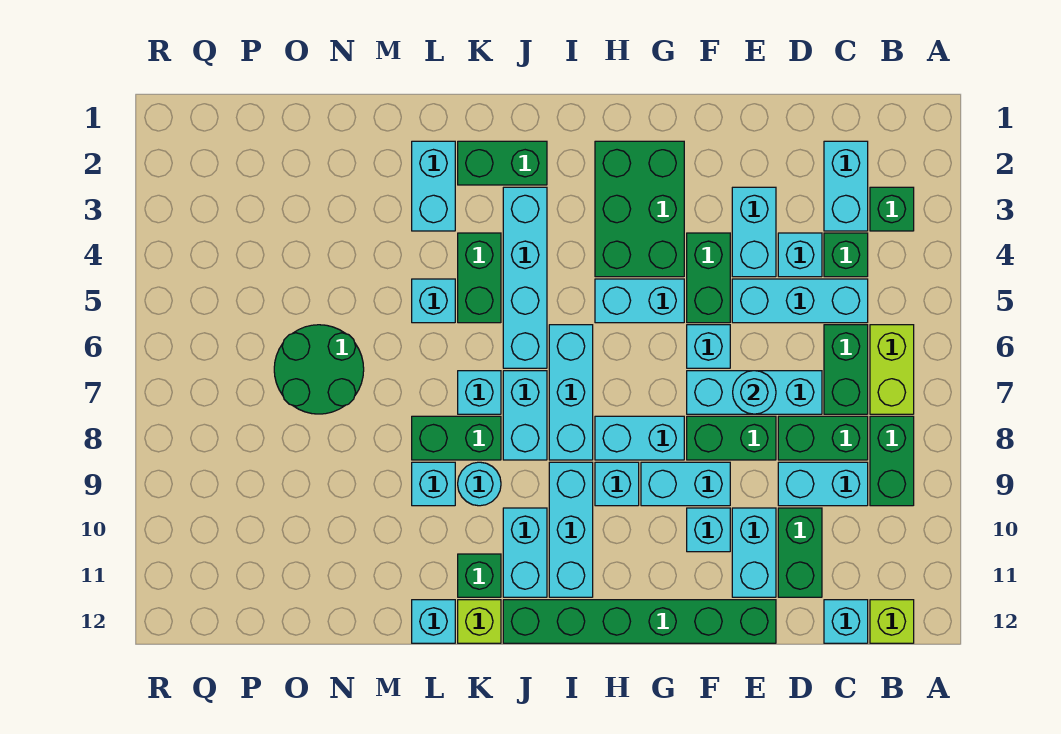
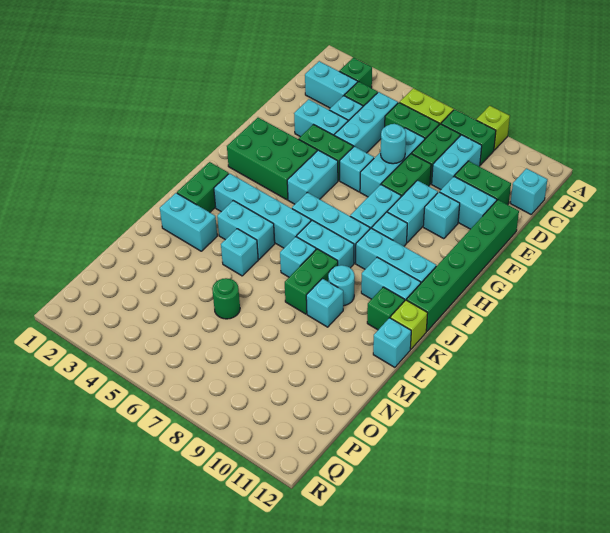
lime brick B12 level 1 -> lime brick A9 level 1
green brick K4:K5 level 1 -> cyan brick K4:K5 level 1
green round brick N6:O7 level 1 -> green round brick N6 level 1

